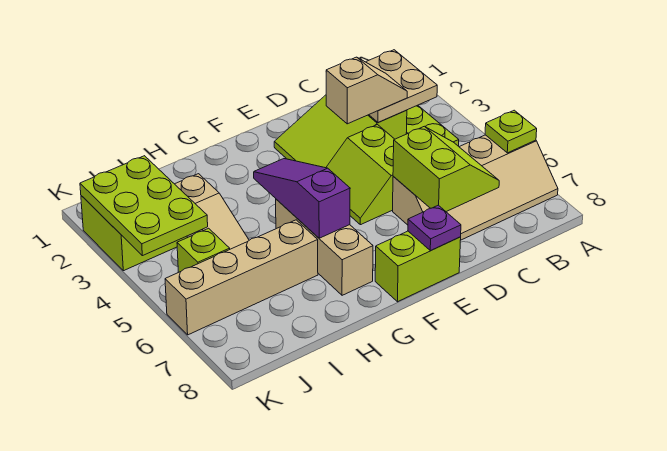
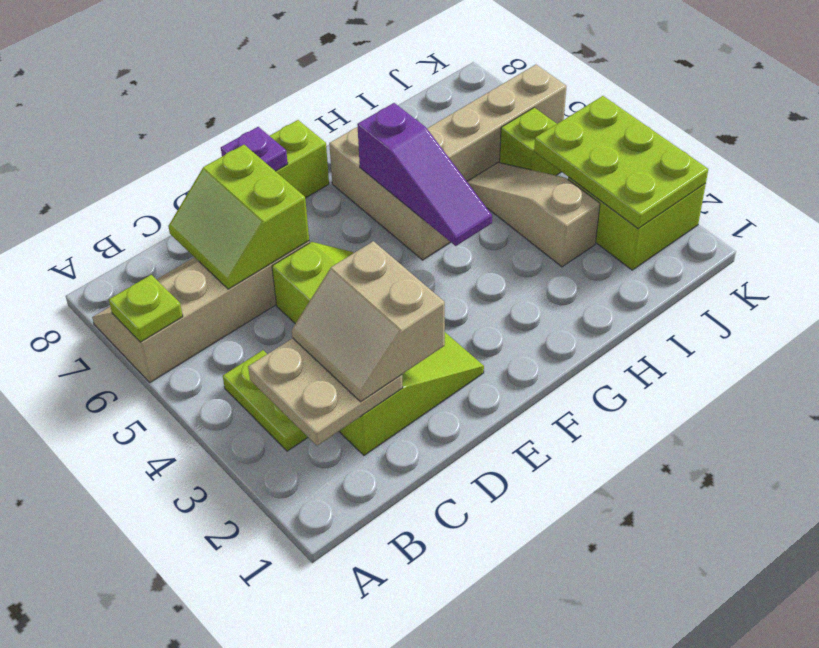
tan slope C3:D3 level 3 top D -> tan slope C2:D3 level 3 top D

